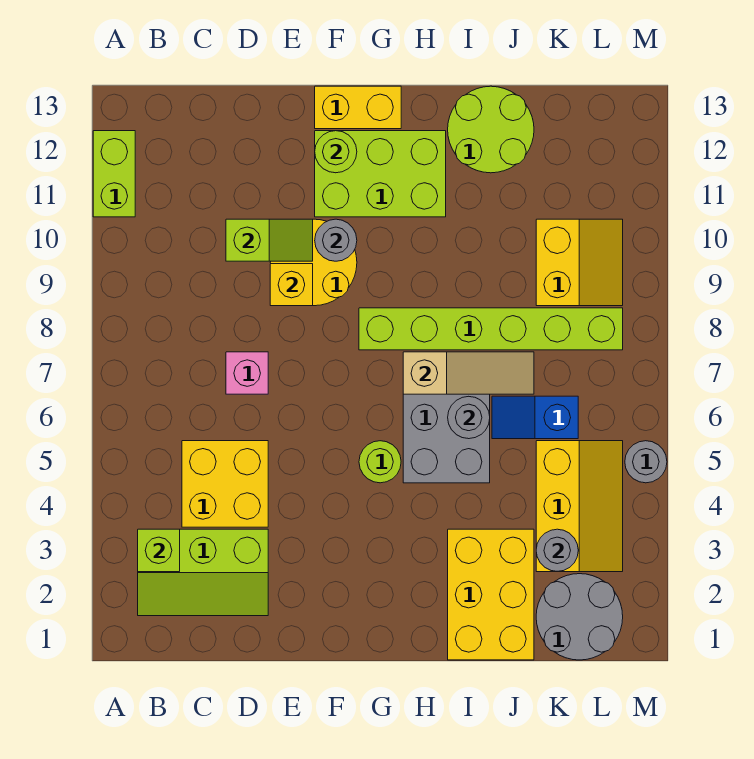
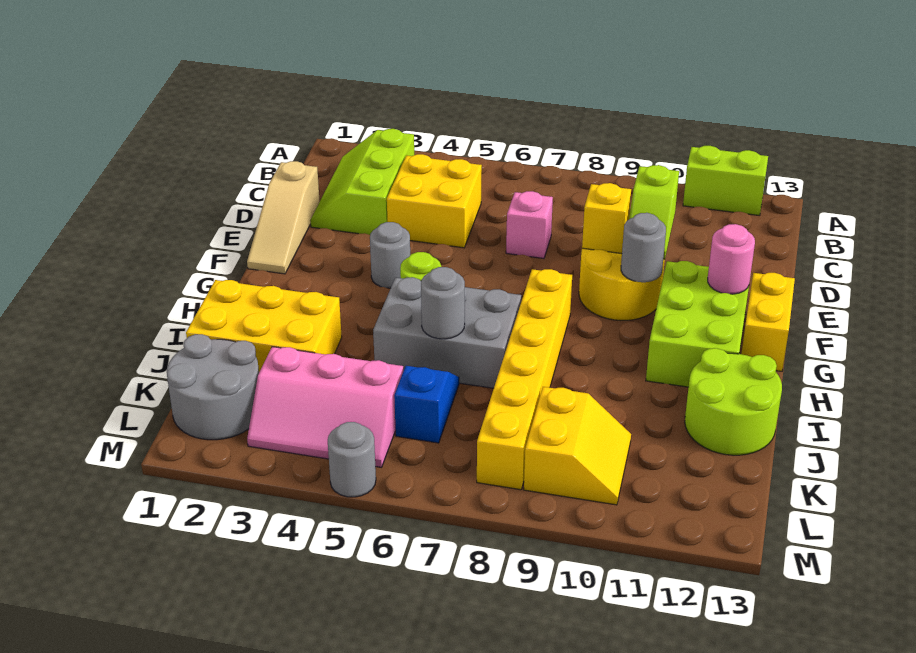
lime brick B3 level 2 -> none
lime round brick F12 level 2 -> pink round brick F12 level 2
lime brick G8:L8 level 1 -> yellow brick G8:L8 level 1
tan slope H7:J7 level 2 top H -> tan slope D1:F1 level 1 top D
yellow slope K3:L5 level 1 top K -> pink slope K3:L5 level 1 top K
grey round brick K3 level 2 -> grey round brick F4 level 1
yellow slope K9:L10 level 1 top K -> yellow slope K9:L10 level 1 top 9

